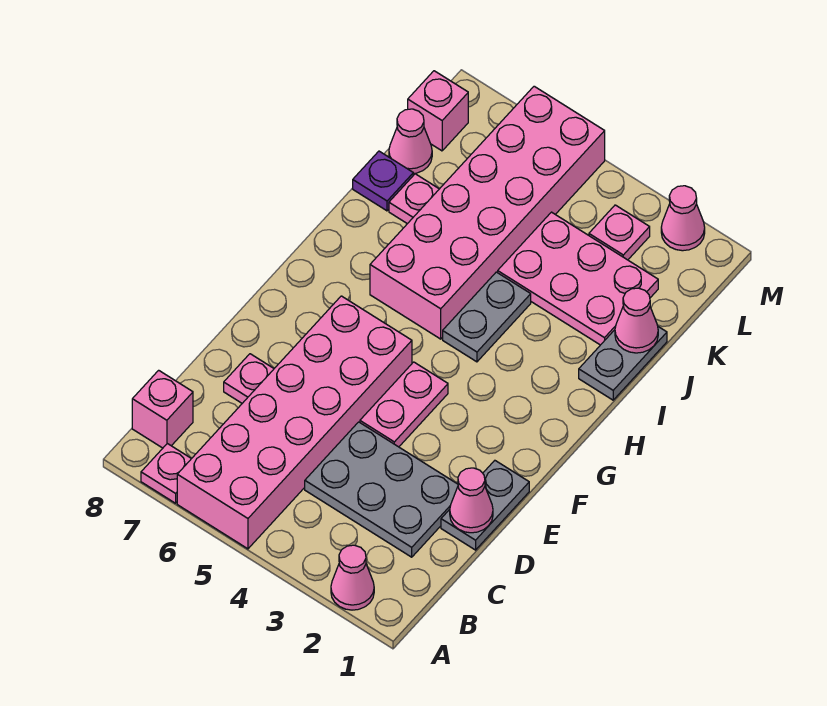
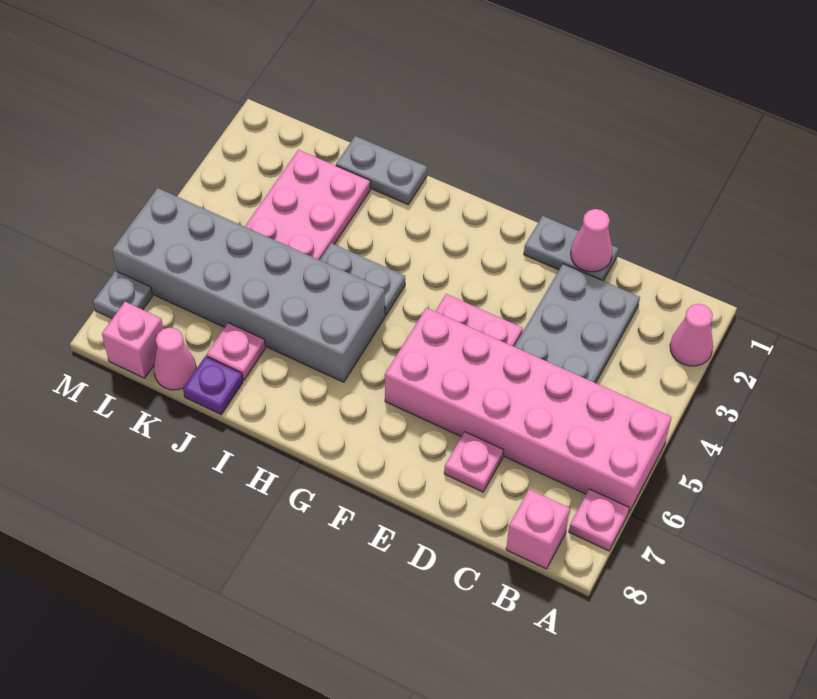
pink brick H5:M6 level 1 -> grey brick H5:M6 level 1
pink cone J1 level 2 -> none
pink plate L3 level 1 -> none
pink cone M2 level 1 -> none
none -> grey plate M7 level 1

